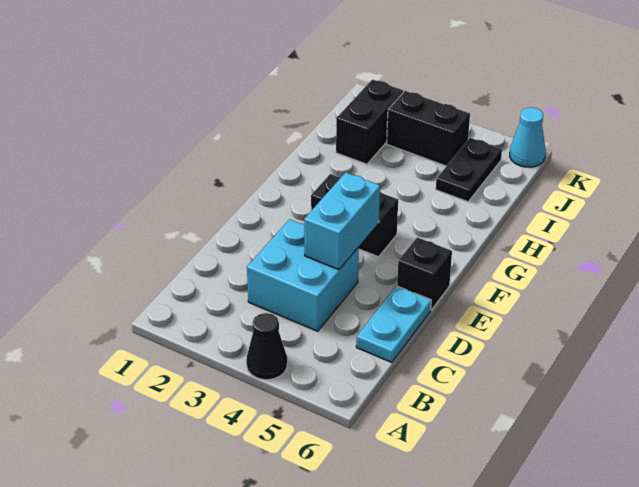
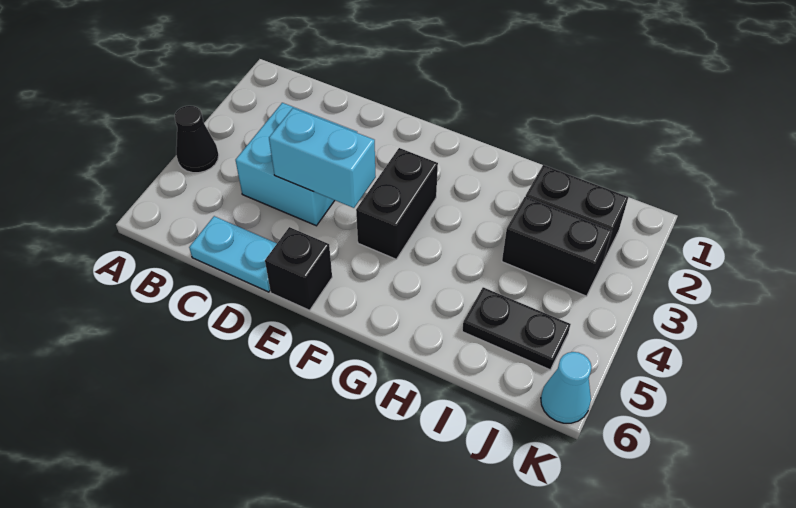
black brick J3:J4 level 1 -> black brick I3:J3 level 1

